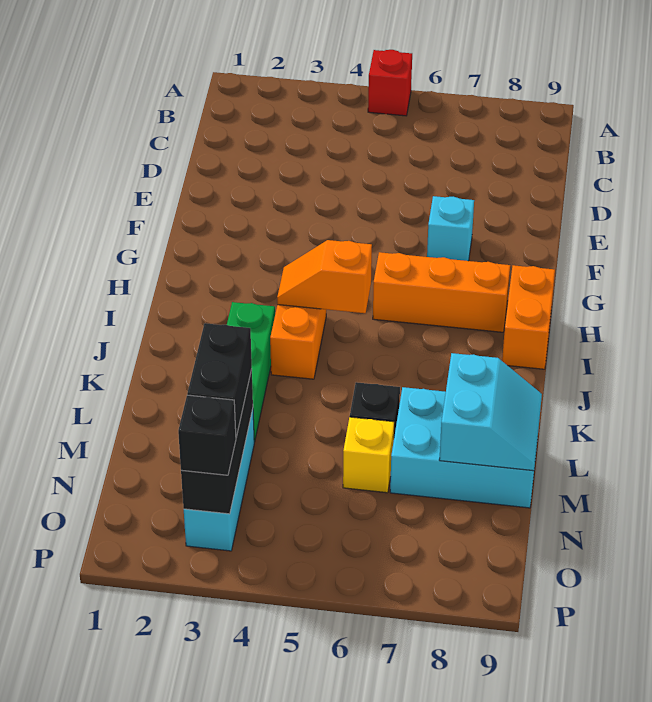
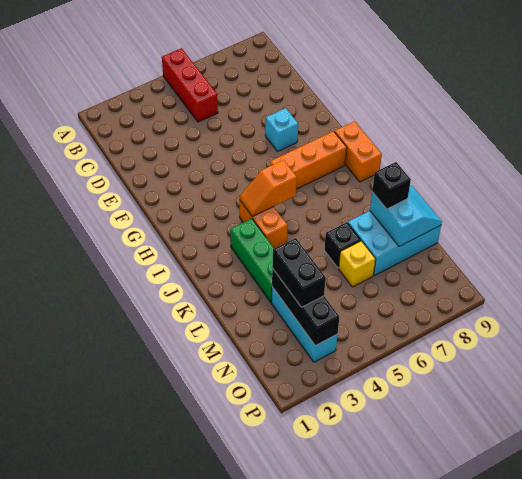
red brick A5 level 1 -> red brick A5:C5 level 1
black brick O3 level 3 -> black brick L8 level 3

